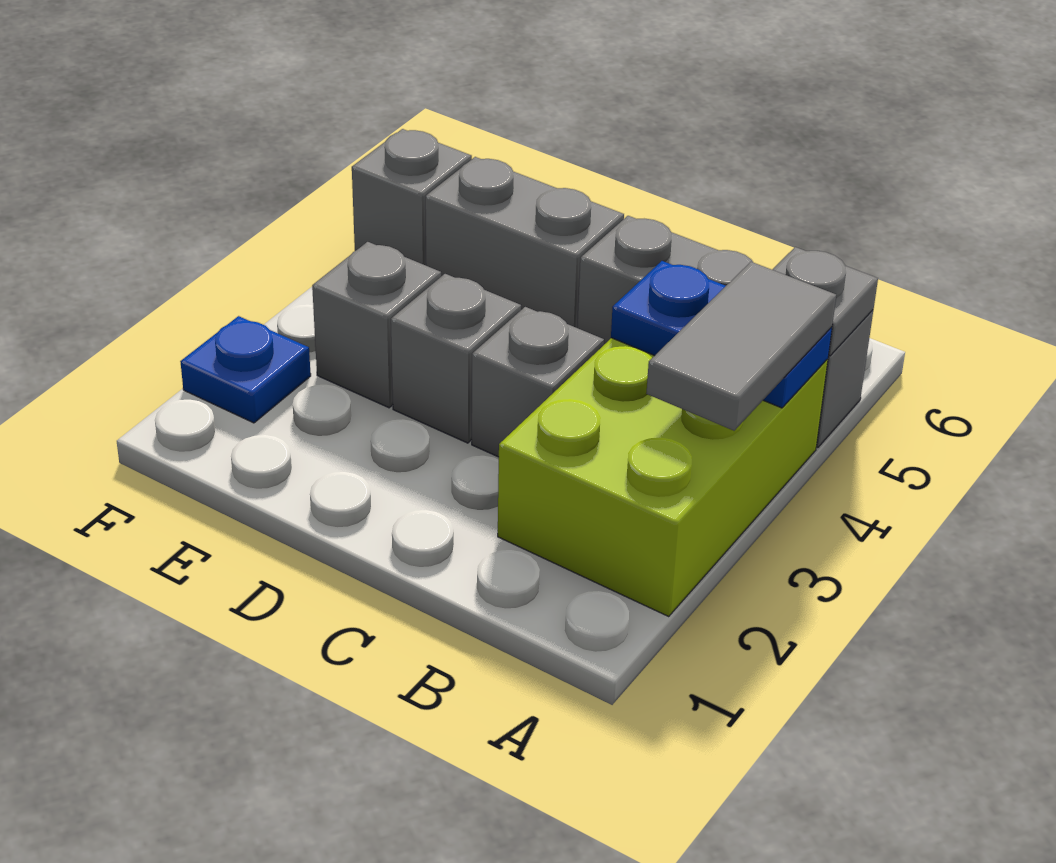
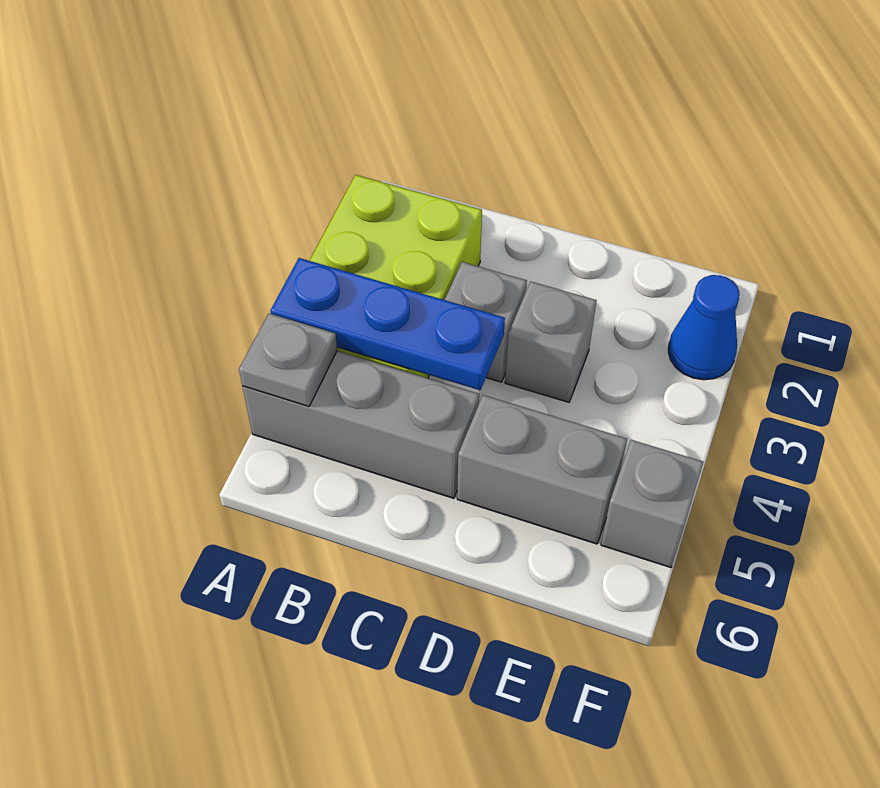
grey tile A3:A4 level 3 -> none
blue plate A4:B4 level 2 -> blue plate A4:C4 level 2
grey brick E3 level 1 -> none
blue plate F2 level 1 -> blue cone F2 level 1

